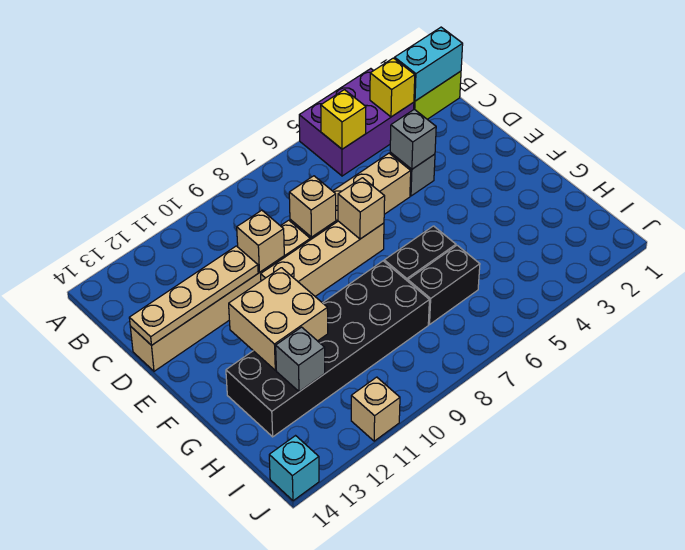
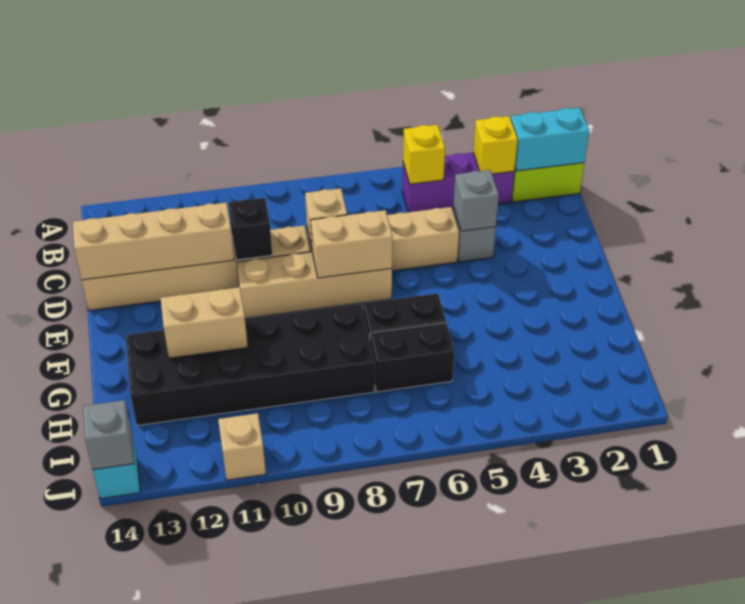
purple brick A3:B5 level 1 -> purple brick B3:B5 level 1
tan brick D10 level 2 -> black brick D10 level 2
tan plate D11:D14 level 2 -> tan brick D11:D14 level 2
tan brick E7 level 2 -> tan brick E7:E8 level 2
tan brick F11:G12 level 2 -> tan brick G11:G12 level 2
grey brick H12 level 2 -> grey brick J14 level 2

